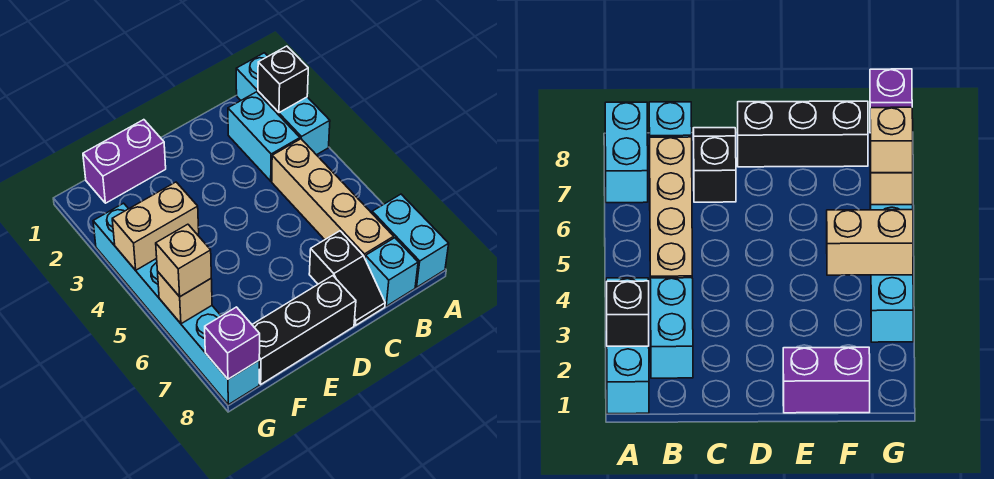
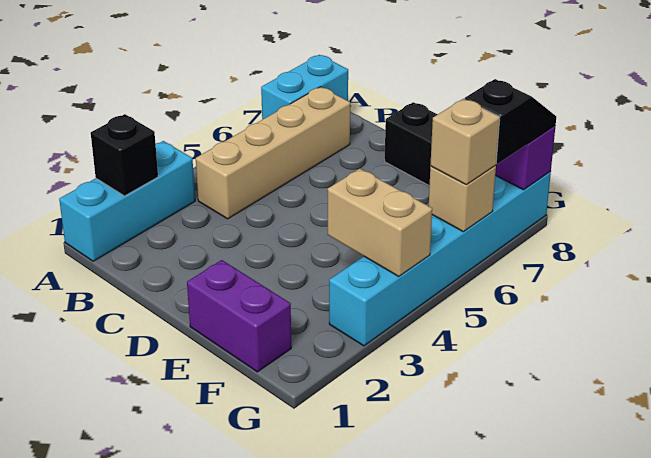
cyan brick B2:B3 level 1 -> none
cyan brick B8 level 1 -> none
black slope C7:C8 level 1 top 7 -> black slope G7:G8 level 3 top 7

